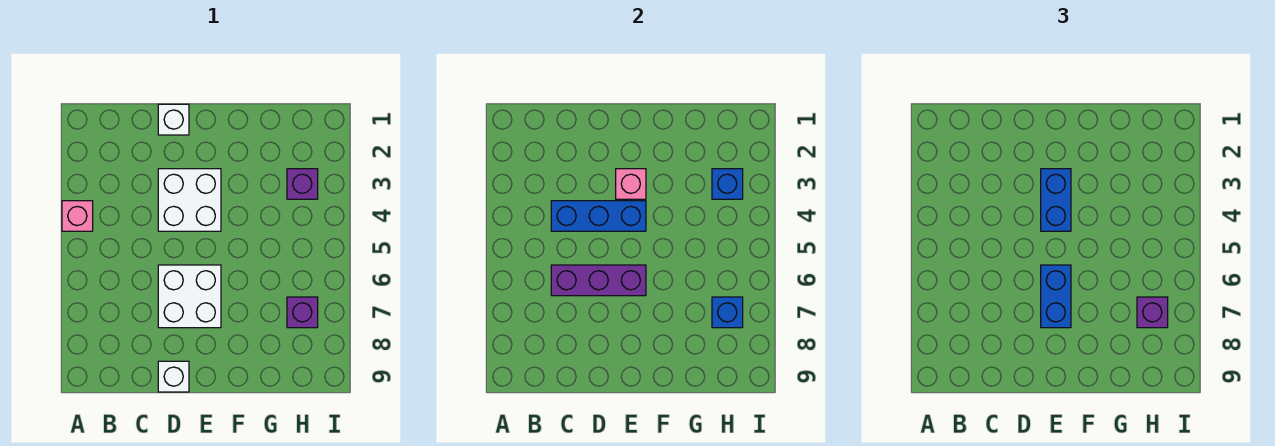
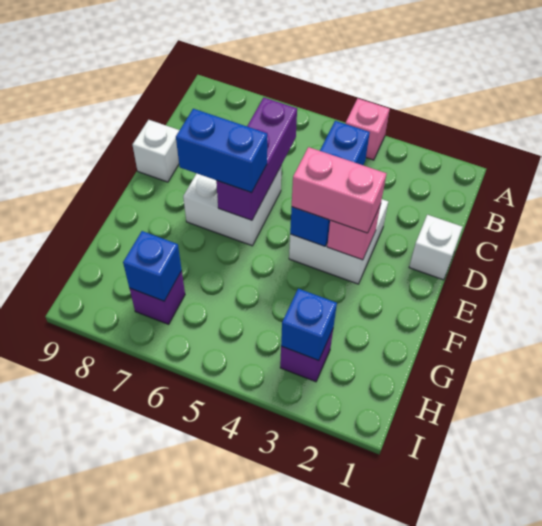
blue brick E3:E4 level 3 -> pink brick E3:E4 level 3
purple brick H7 level 3 -> none

